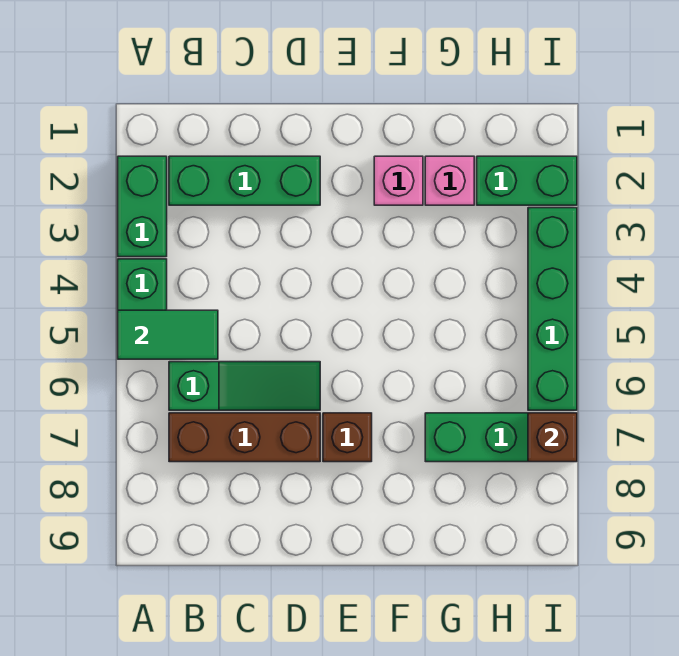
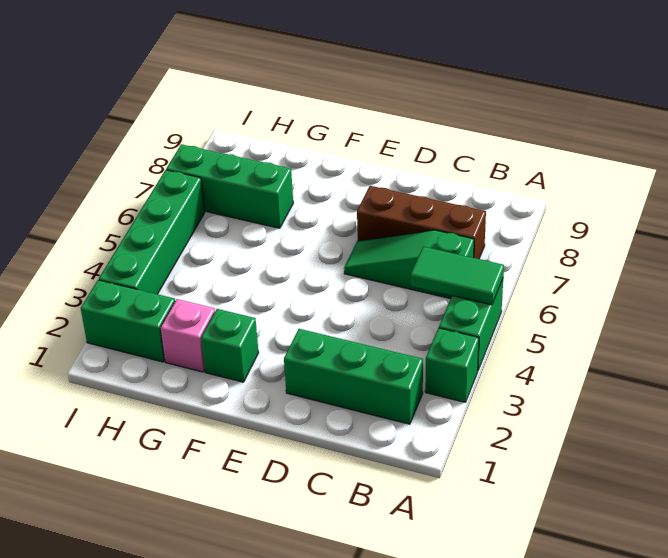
green brick A2:A3 level 1 -> green brick A3 level 1
brown brick E7 level 1 -> none
pink brick F2 level 1 -> green brick F2 level 1
brown brick I7 level 2 -> none

